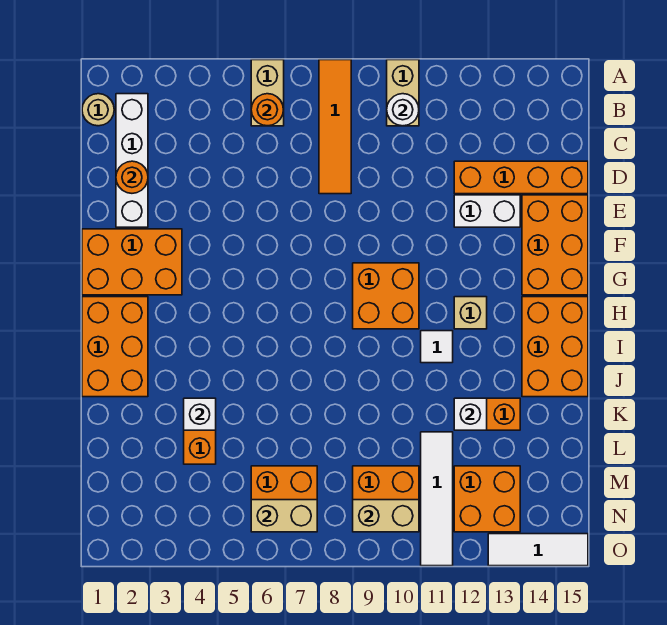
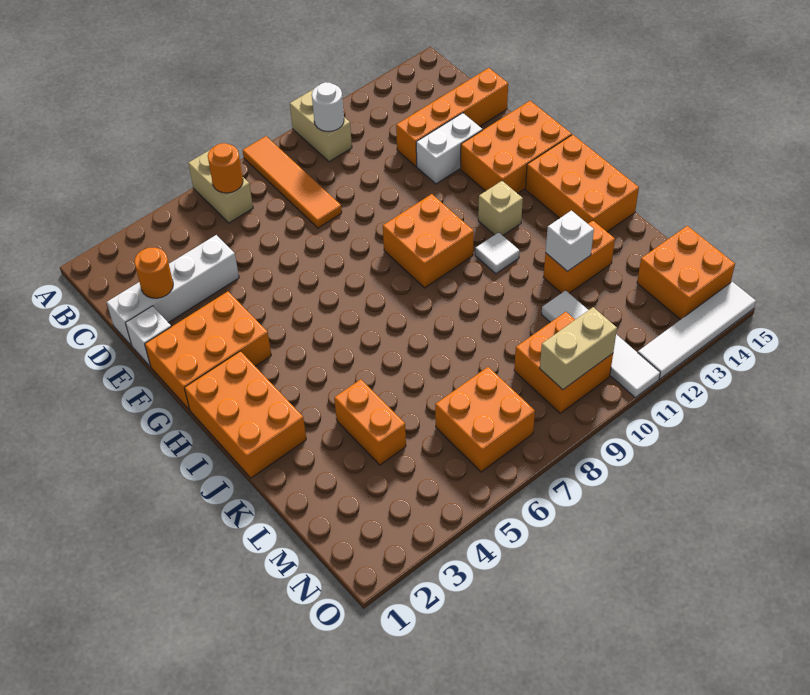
tan round brick B1 level 1 -> none
white brick B2:E2 level 1 -> white brick D1:D4 level 1
orange brick E14:G15 level 1 -> orange brick F13:G15 level 1
white brick K4 level 2 -> white brick E1 level 1
orange brick M12:N13 level 1 -> orange brick M14:N15 level 1
tan brick N6:N7 level 2 -> none
white tile O13:O15 level 1 -> white tile O12:O15 level 1

